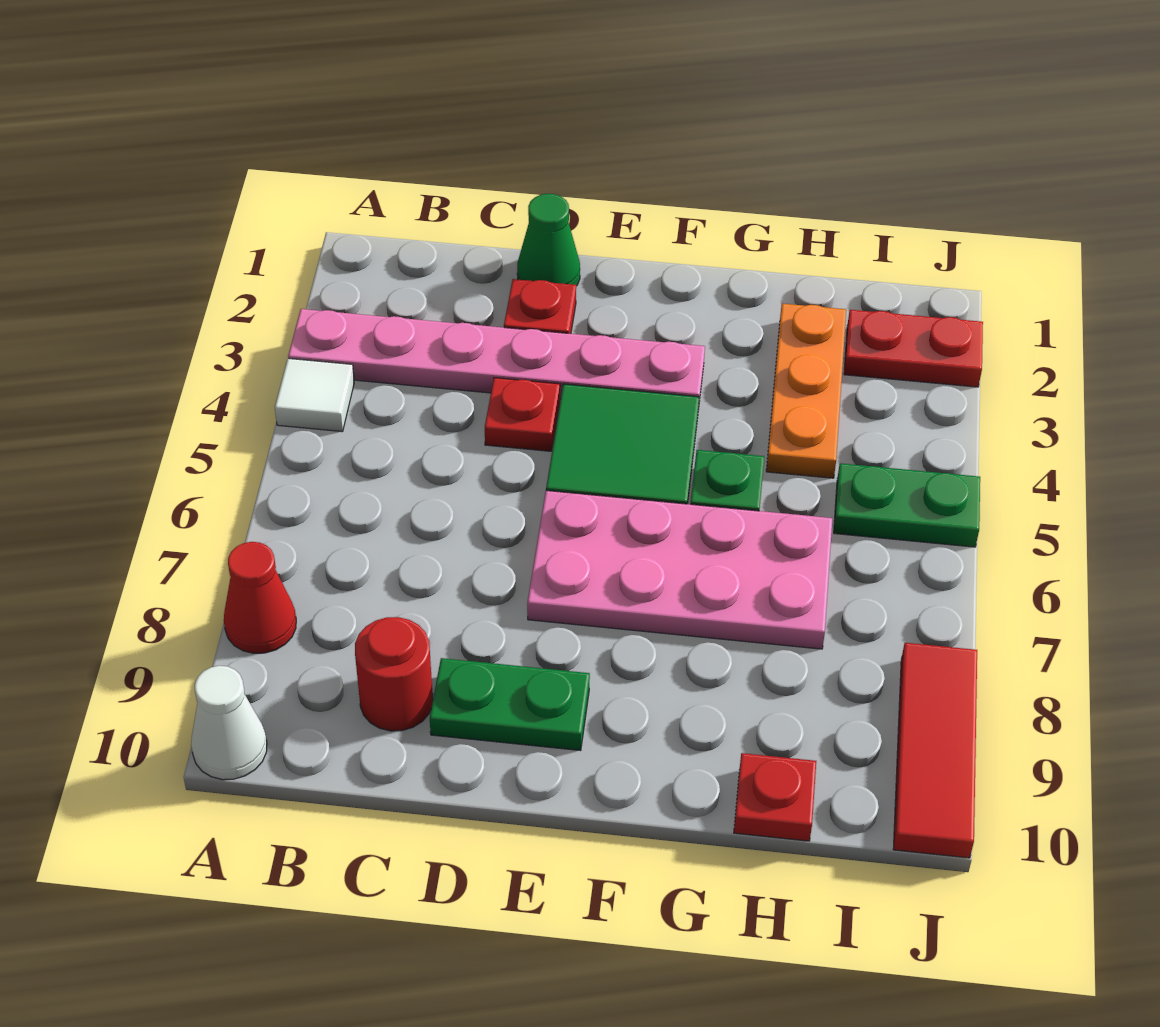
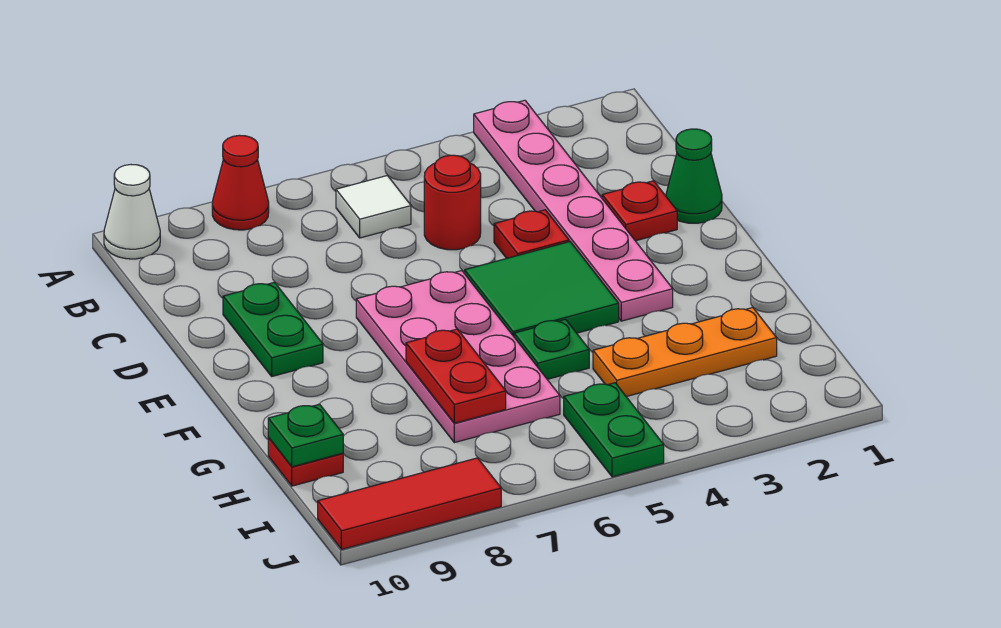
white tile A4 level 1 -> white tile B6 level 1
red round brick C9 level 1 -> red round brick C5 level 1
none -> green plate H10 level 2
red plate I2:J2 level 1 -> red plate G7:H7 level 2

